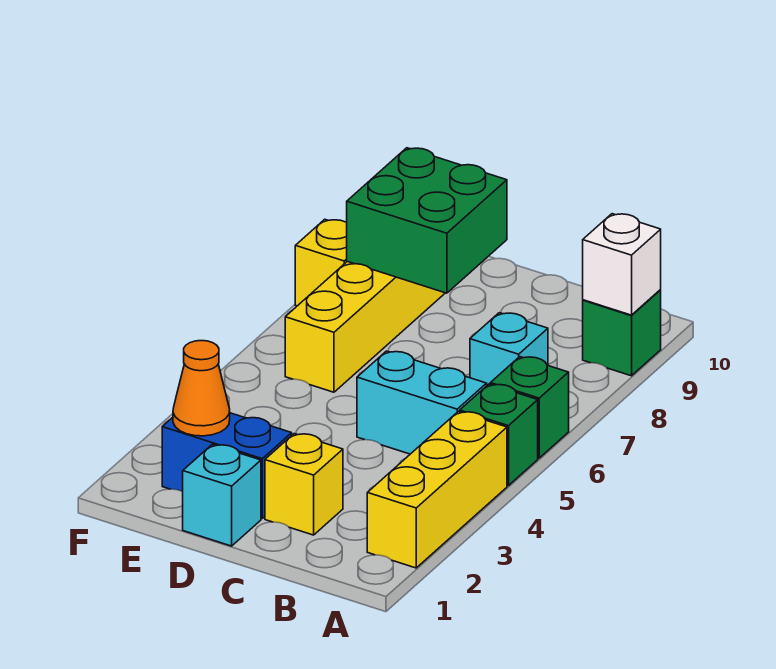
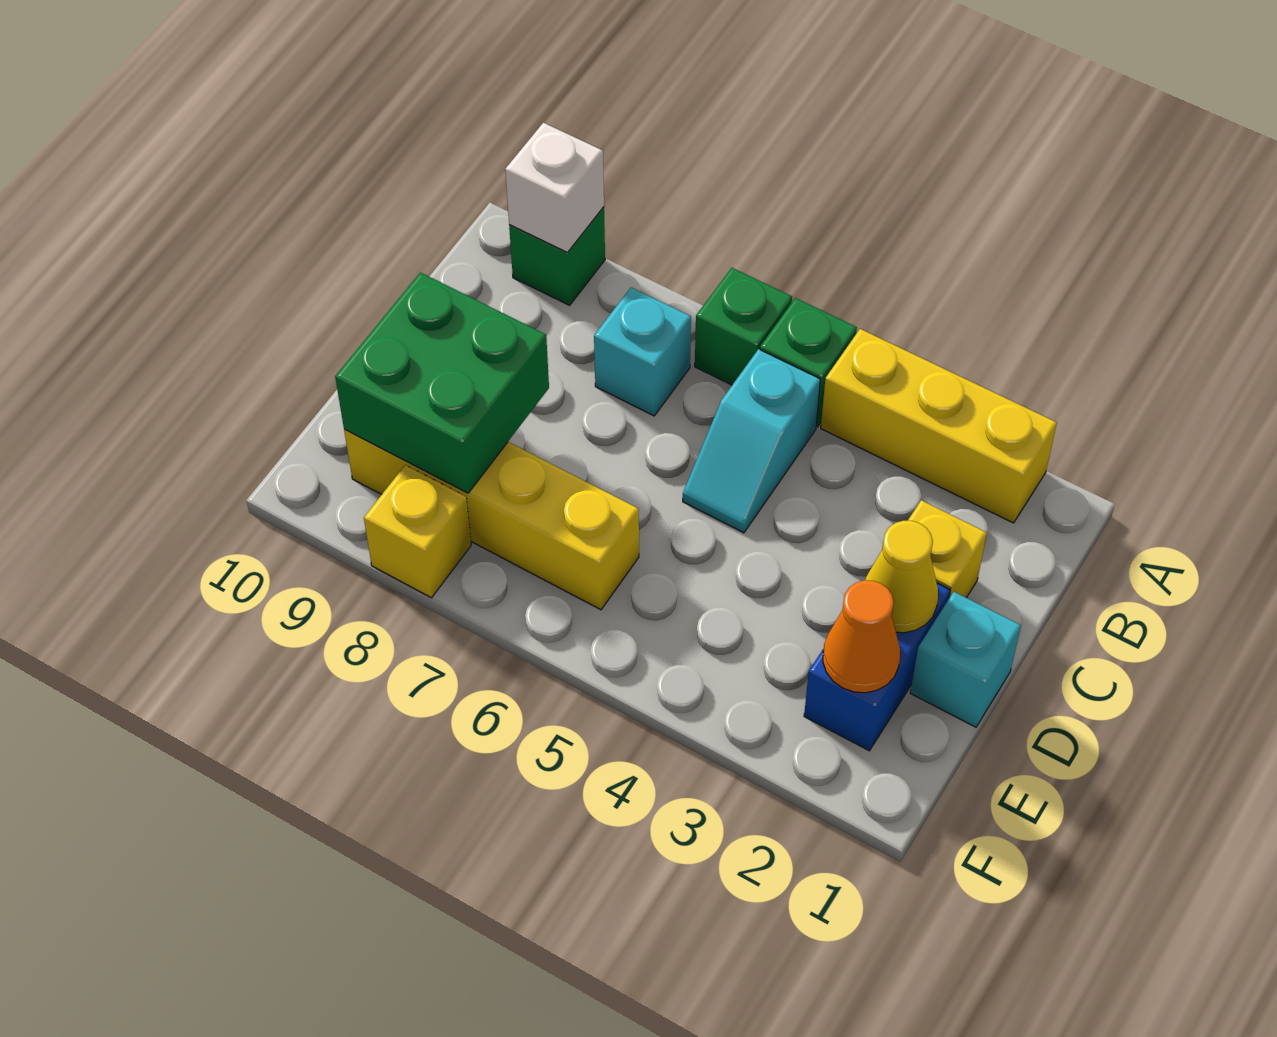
cyan brick B5:C5 level 1 -> cyan slope B5:C5 level 1 top B
none -> yellow cone D2 level 2

